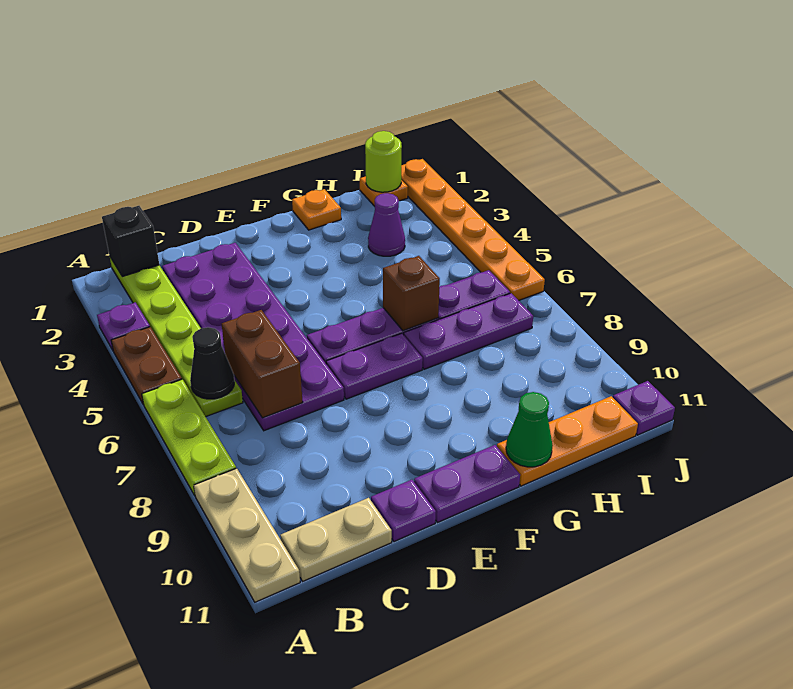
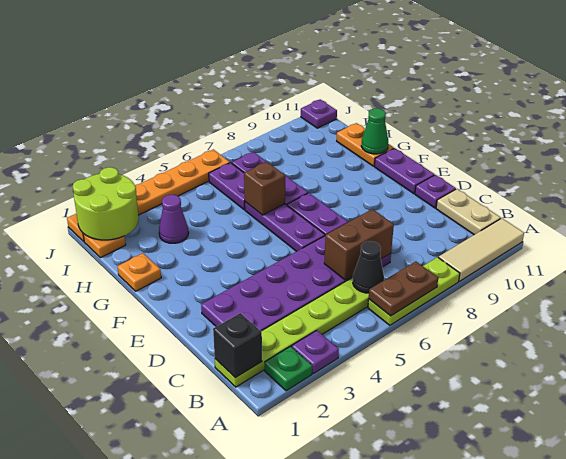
none -> green plate A2 level 1
brown plate A4:A5 level 1 -> brown plate A6:A7 level 2
tan plate A9:A11 level 1 -> tan tile A9:A11 level 1
orange plate G11:I11 level 1 -> orange plate G11:H11 level 1
lime round brick I1 level 2 -> lime round brick I1:J2 level 2

